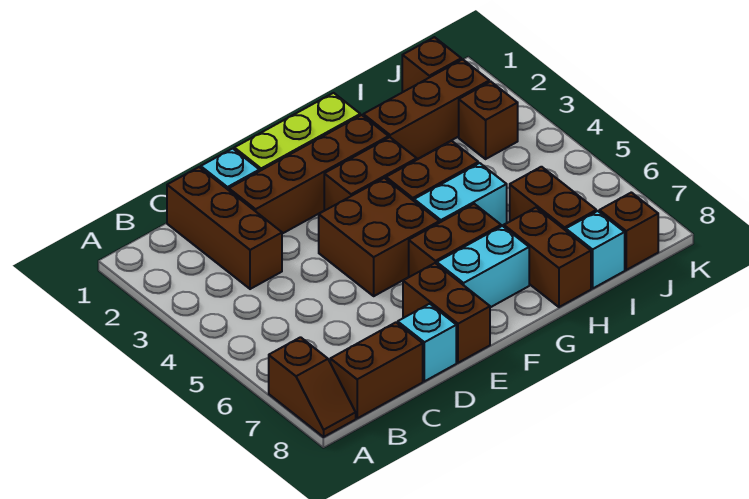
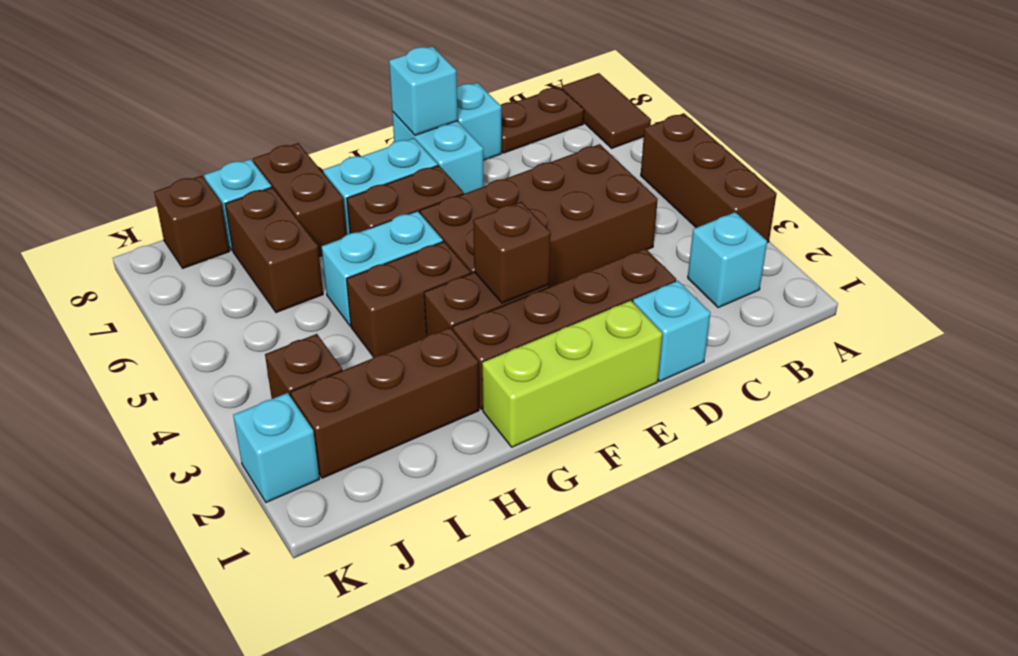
brown slope A7:A8 level 1 top 7 -> brown tile A7:A8 level 1
none -> cyan brick B2 level 1
brown brick B8:C8 level 1 -> brown plate B8:C8 level 1
brown brick C1:C3 level 1 -> brown brick A3:A5 level 1
brown brick E4:F5 level 1 -> brown brick C4:F5 level 1
brown brick E7:E8 level 1 -> cyan brick E7:E8 level 1
none -> cyan brick E8 level 2
brown brick J1 level 1 -> brown brick F3 level 2
none -> cyan brick K2 level 1

